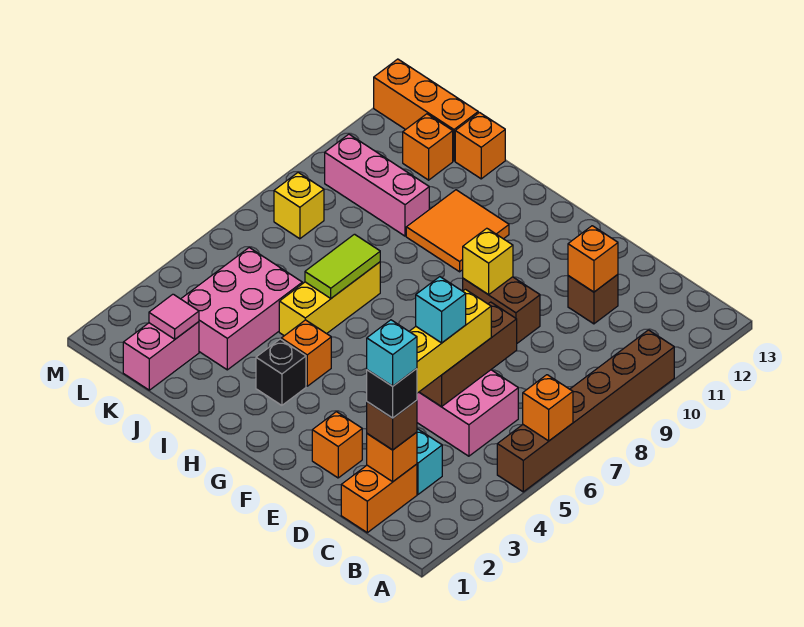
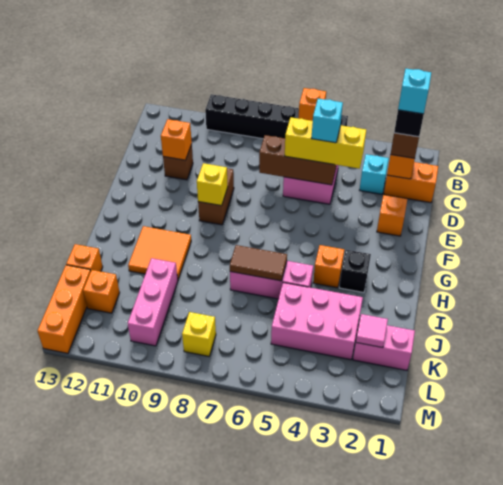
brown brick A5:A10 level 1 -> black brick A5:A10 level 1
yellow brick I5:I7 level 1 -> pink brick I5:I7 level 1
lime tile I6:I7 level 2 -> brown tile I6:I7 level 2

